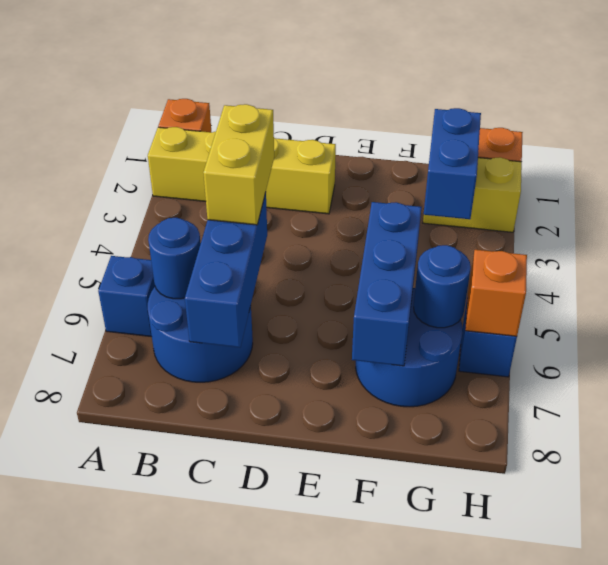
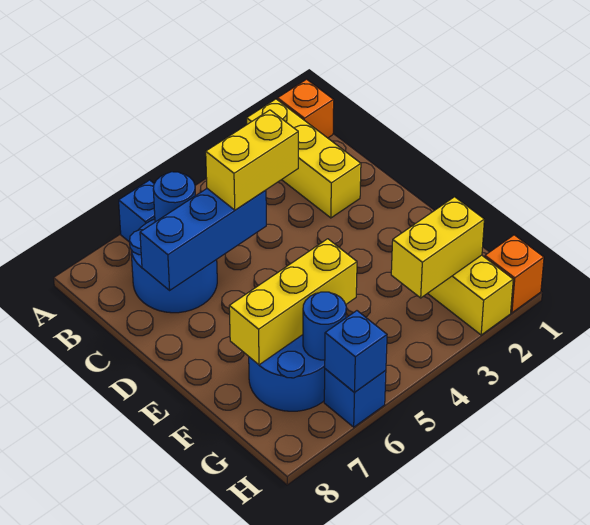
yellow brick A2:D2 level 1 -> yellow brick A2:C2 level 1
blue brick F5:F7 level 2 -> yellow brick F5:F7 level 2
blue brick G2:G3 level 2 -> yellow brick G2:G3 level 2
orange brick H6 level 2 -> blue brick H6 level 2

